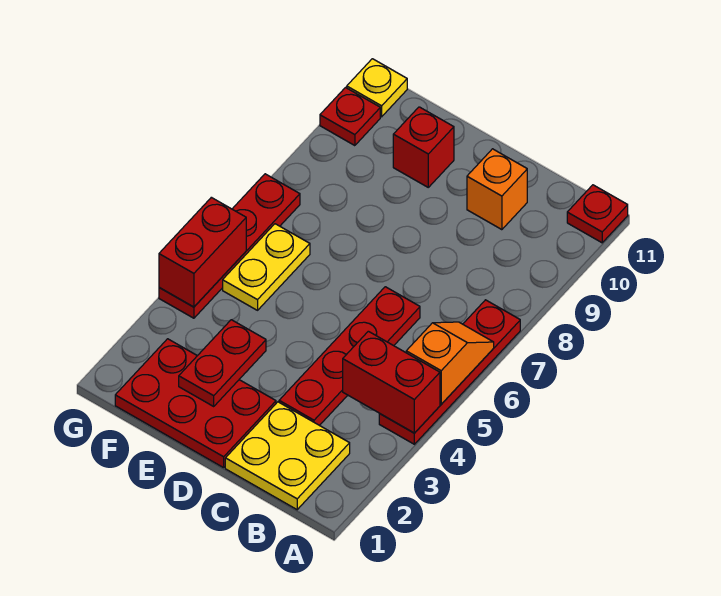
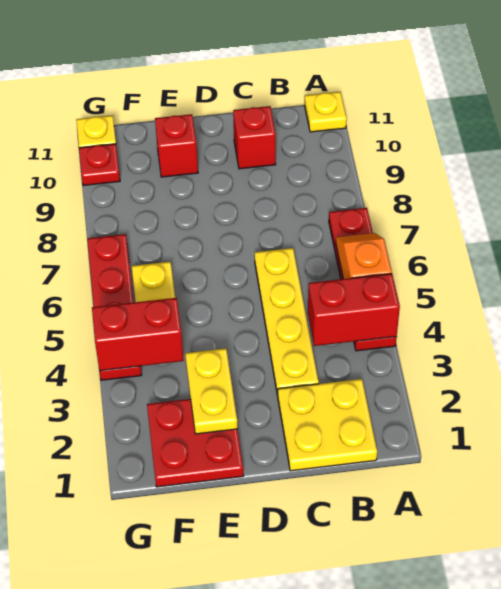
red plate A11 level 1 -> yellow plate A11 level 1
red plate C3:C6 level 1 -> yellow plate C3:C6 level 1
orange brick C10 level 1 -> red brick C10 level 1
red plate D1:F2 level 1 -> red plate E1:F2 level 1
red plate E2:E3 level 2 -> yellow plate E2:E3 level 2
red brick G4:G5 level 2 -> red brick F4:G4 level 2

